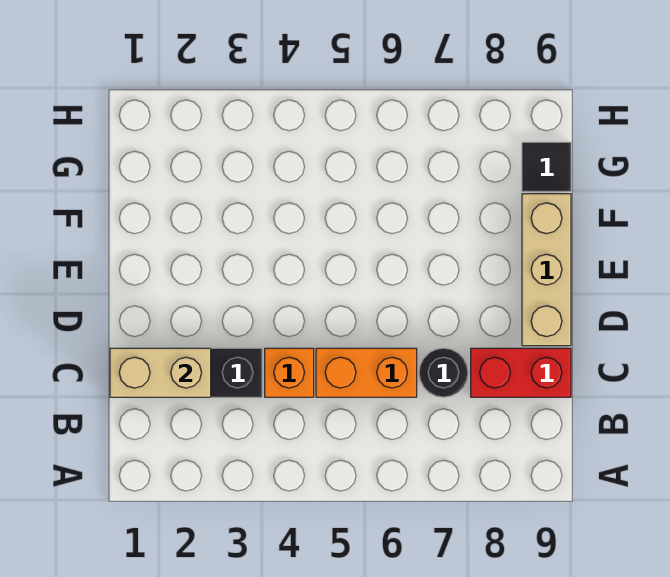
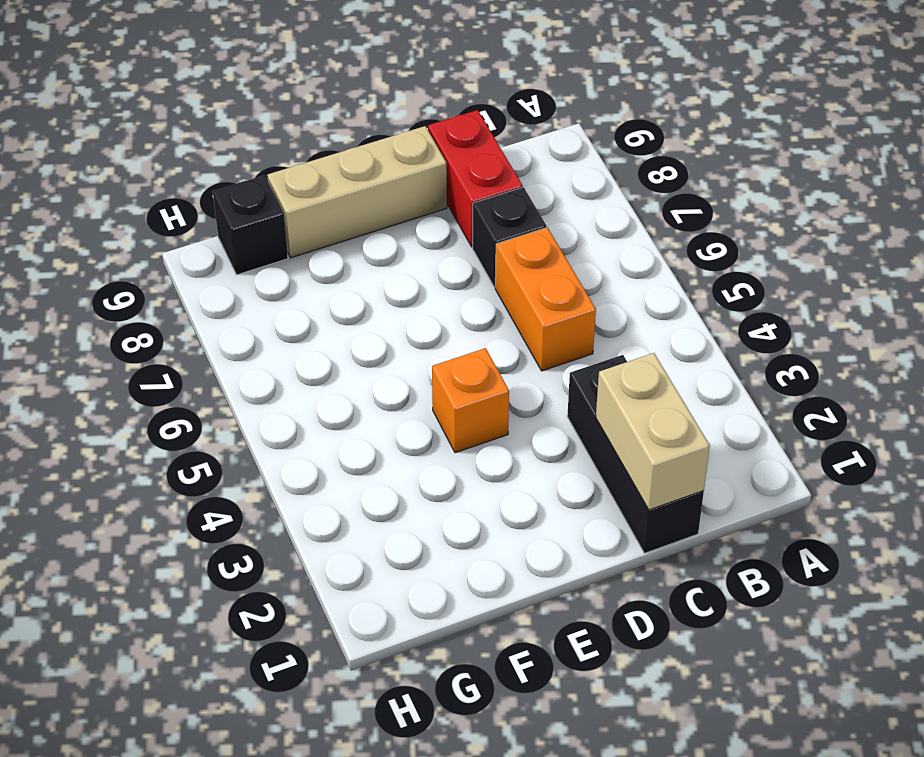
orange brick C4 level 1 -> orange brick E4 level 1
black round brick C7 level 1 -> black brick C7 level 1
black tile G9 level 1 -> black brick G9 level 1

